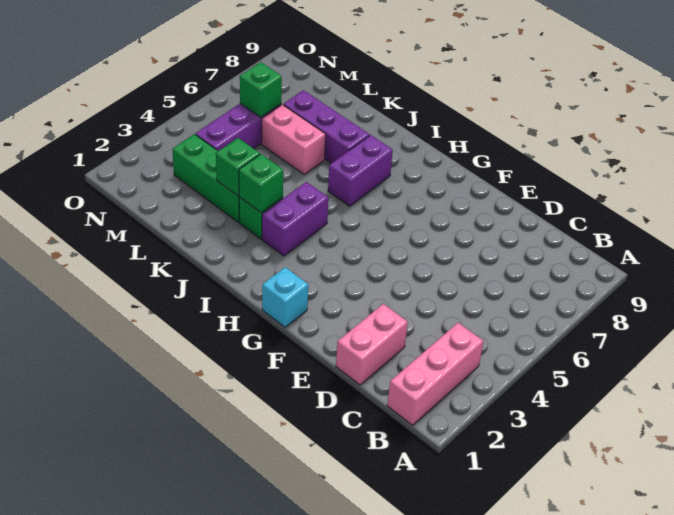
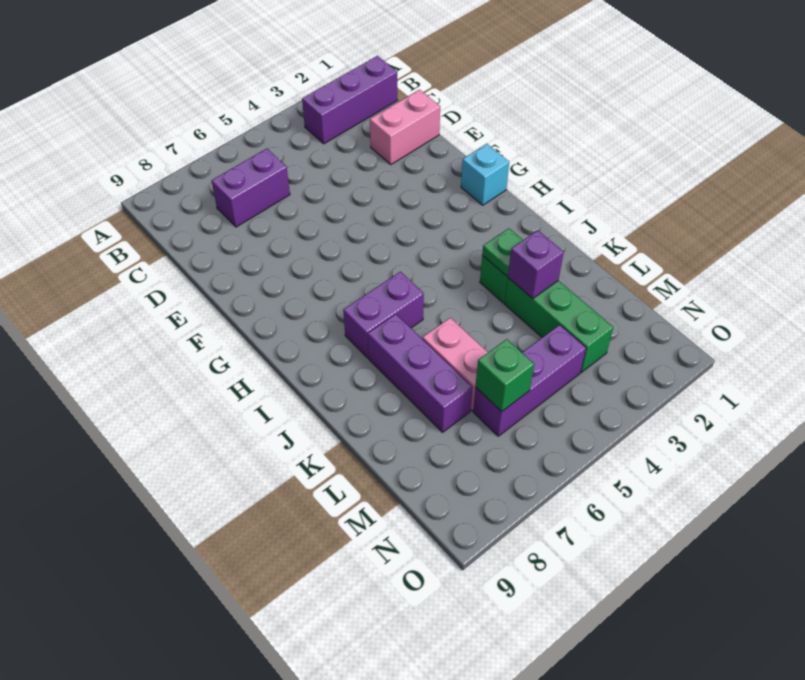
pink brick B1:B3 level 1 -> purple brick B1:B3 level 1
purple brick I3:I4 level 1 -> purple brick C6:C7 level 1
green brick J3 level 2 -> green plate J3 level 2
green brick K3 level 2 -> purple brick K3 level 2

